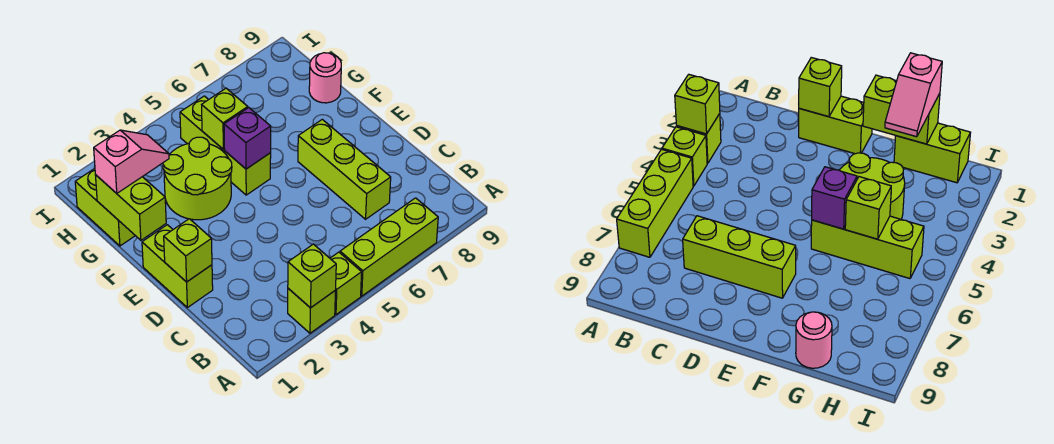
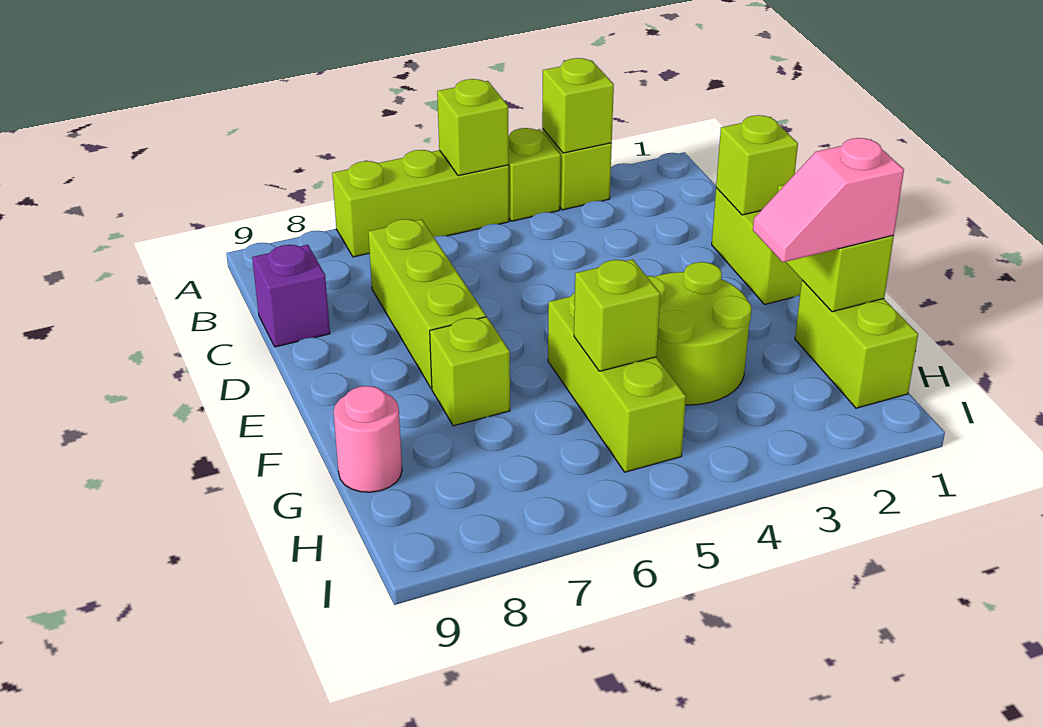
none -> lime brick A5 level 2
purple brick F5 level 2 -> purple brick C9 level 1
none -> lime brick F7 level 1

